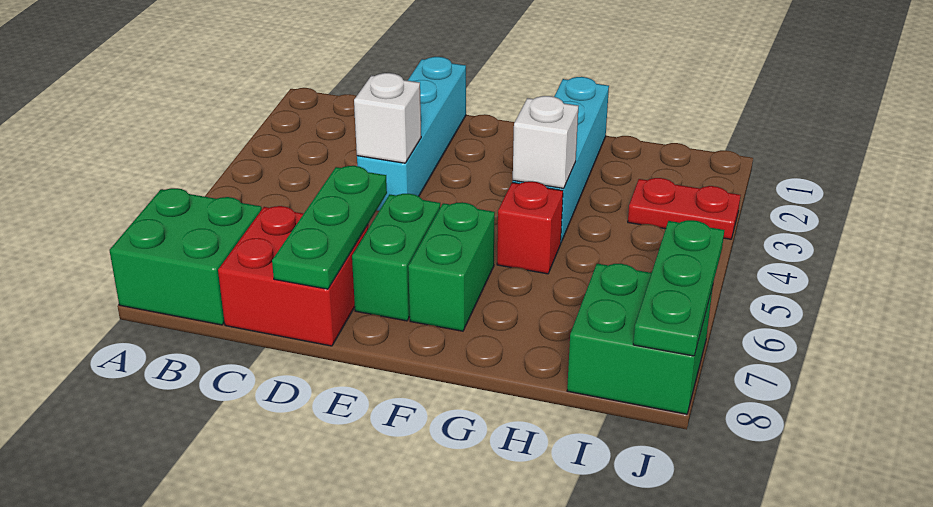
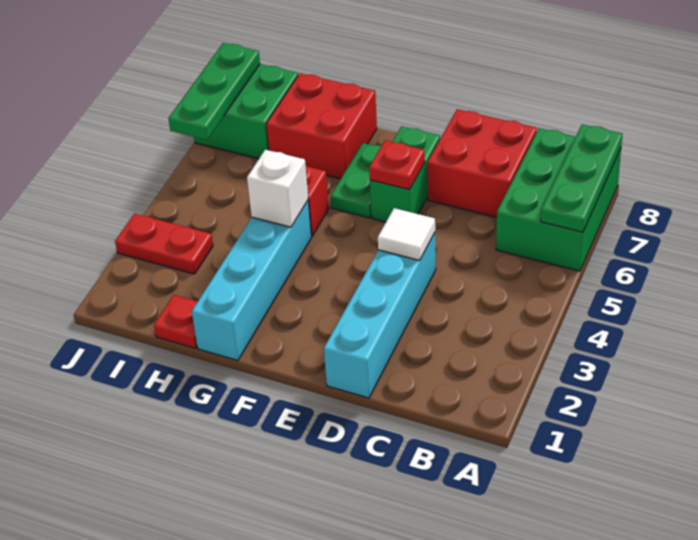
green brick A7:B8 level 1 -> green brick A6:B8 level 1
white brick D4 level 2 -> white tile D4 level 2
green plate D6:D8 level 2 -> green plate A6:A8 level 2
none -> red plate E6 level 2
green brick F6:F7 level 1 -> green plate F6:F7 level 1
none -> red brick G7:H8 level 1
none -> red plate H1 level 1

